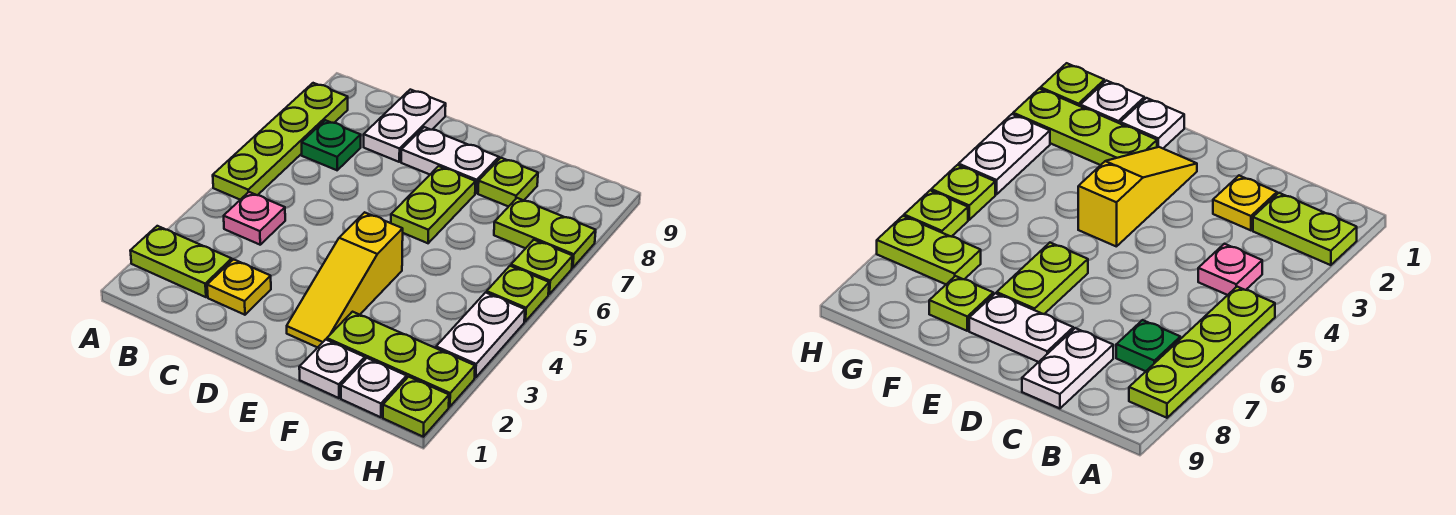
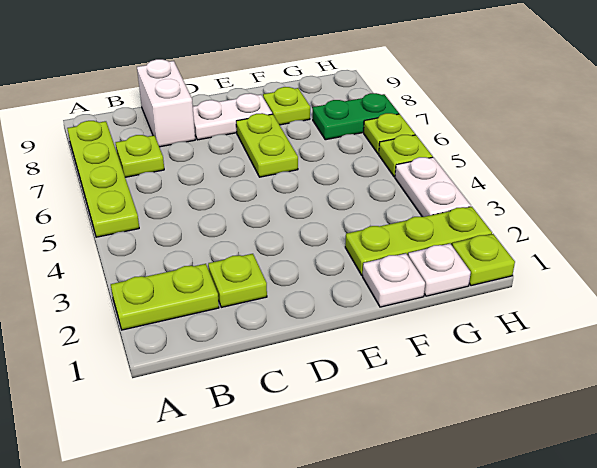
pink plate B4 level 1 -> none
green plate B7 level 1 -> lime plate B7 level 1
yellow plate C2 level 1 -> lime plate C2 level 1
white plate C8:C9 level 1 -> white brick C8:C9 level 1
yellow slope E2:E4 level 1 top 4 -> none
lime plate G7:H7 level 1 -> green plate G7:H7 level 1

